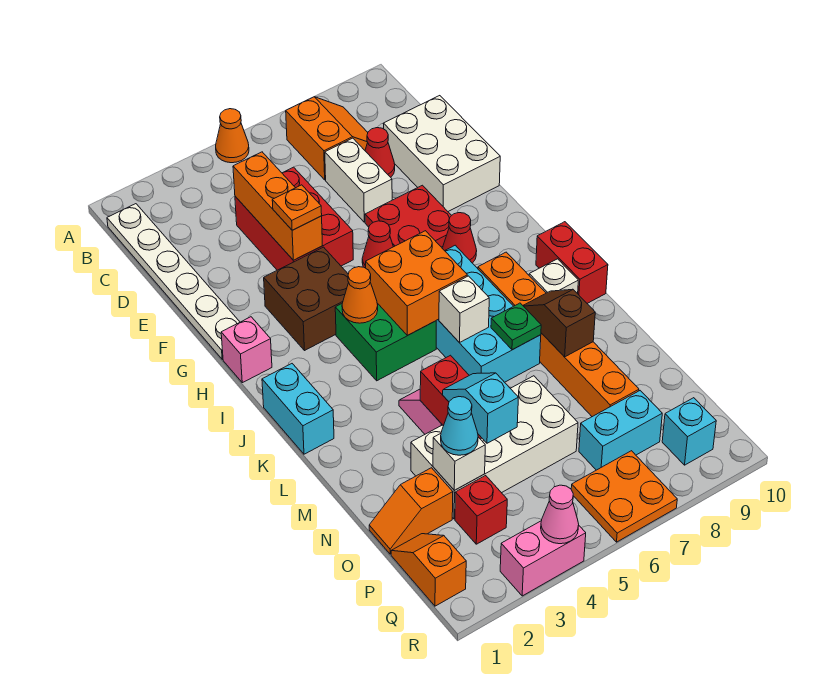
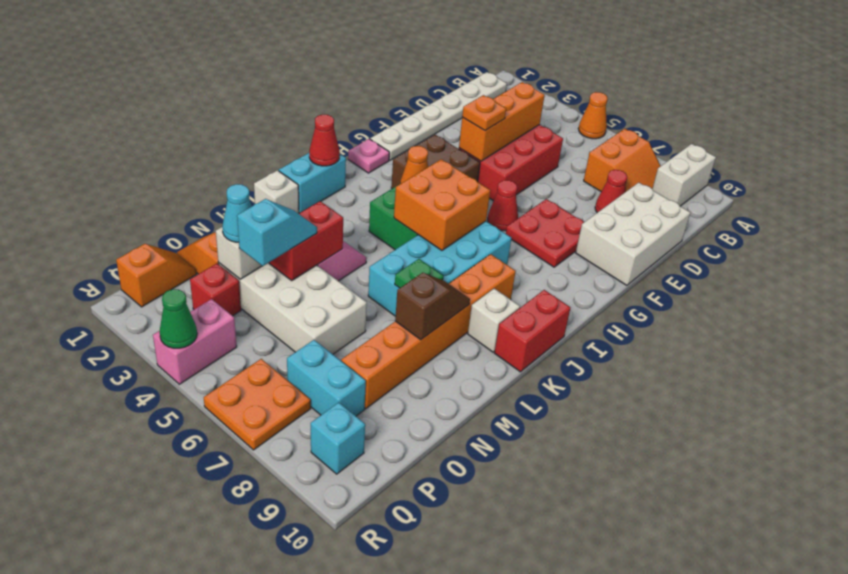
white brick D7:E7 level 1 -> white brick A9:B9 level 1
pink brick H1 level 1 -> pink plate H1 level 1
red cone H8 level 1 -> red cone J1 level 2
white brick K6 level 2 -> white brick L1 level 1
pink brick R3:R4 level 1 -> pink brick Q4:R4 level 1
pink cone R4 level 2 -> green cone R4 level 2

